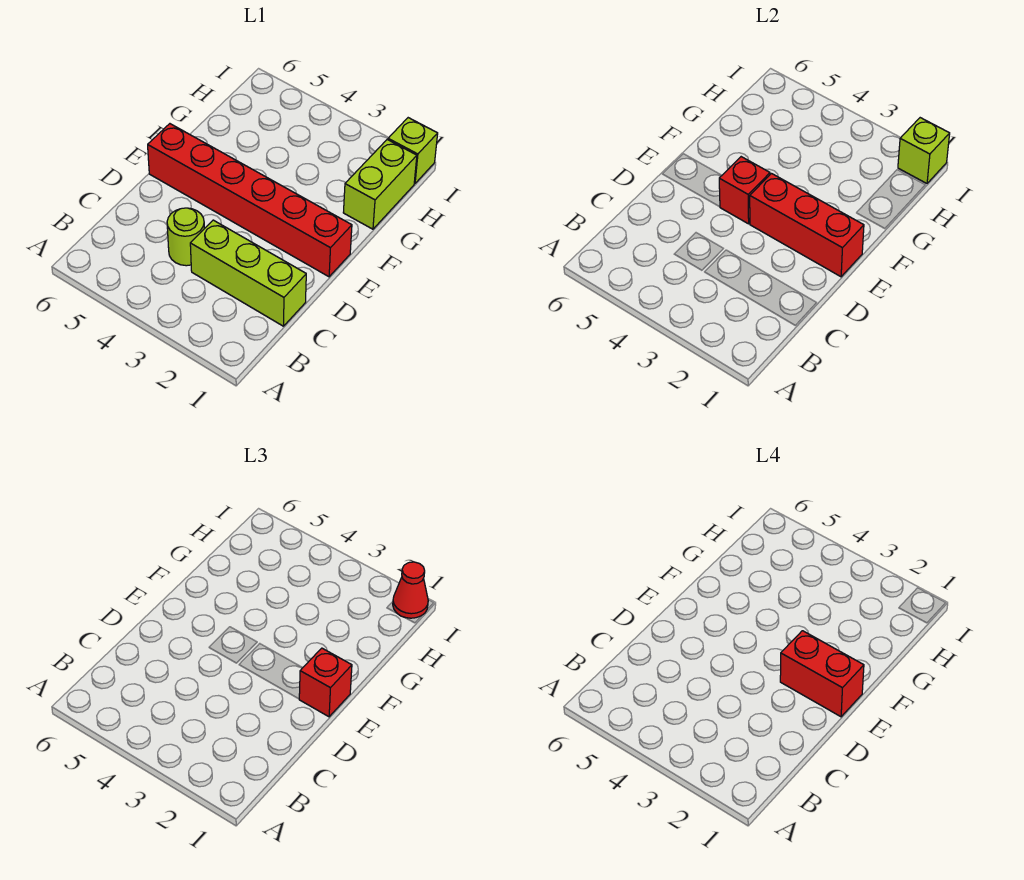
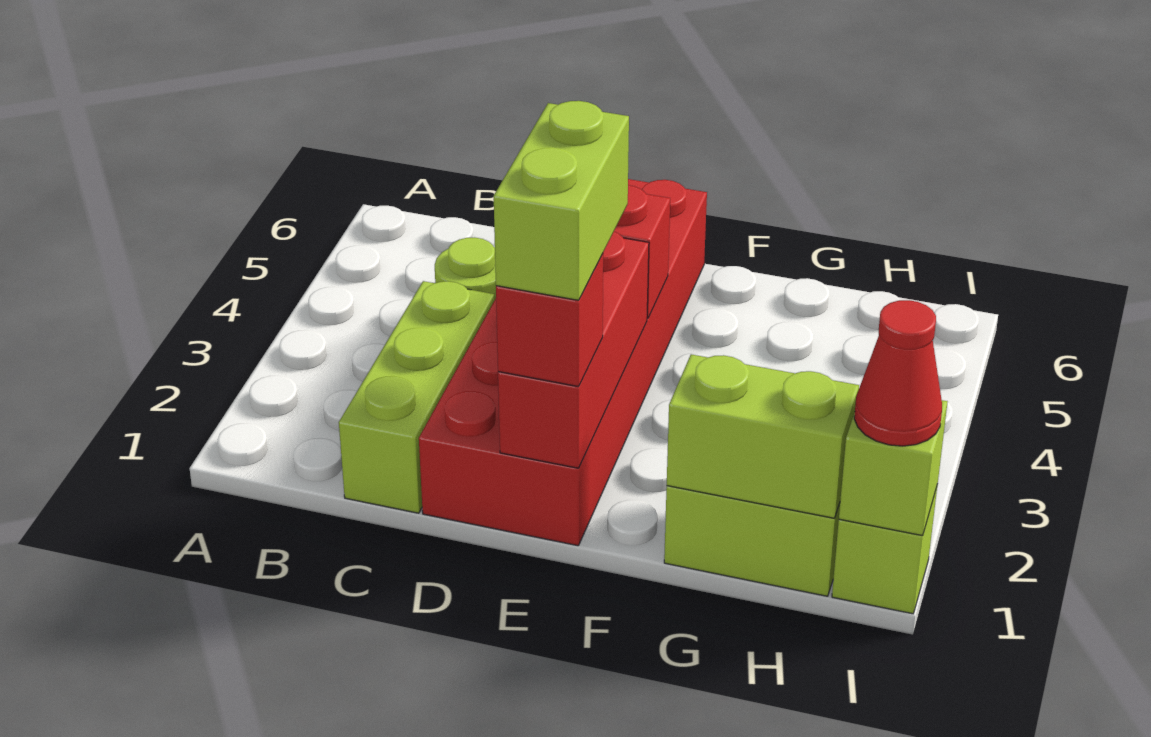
red brick E1:E6 level 1 -> red brick D1:E6 level 1
red brick E1:E2 level 4 -> lime brick E1:E2 level 4
none -> lime brick G1:H1 level 2

